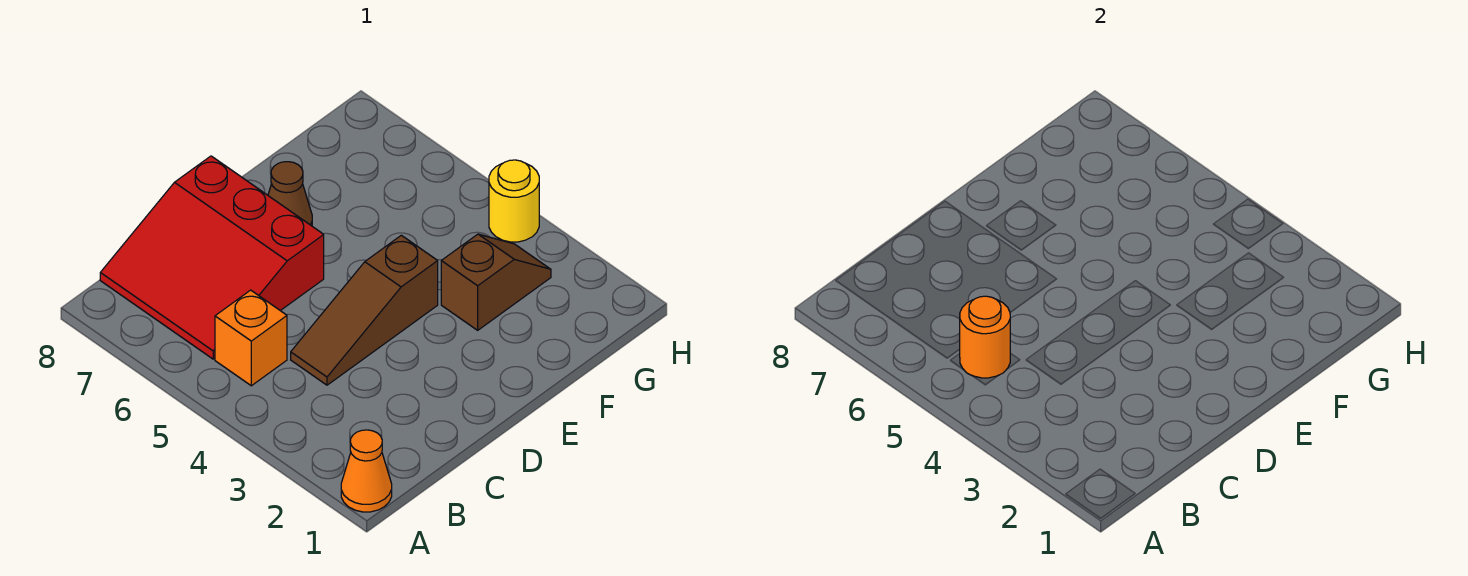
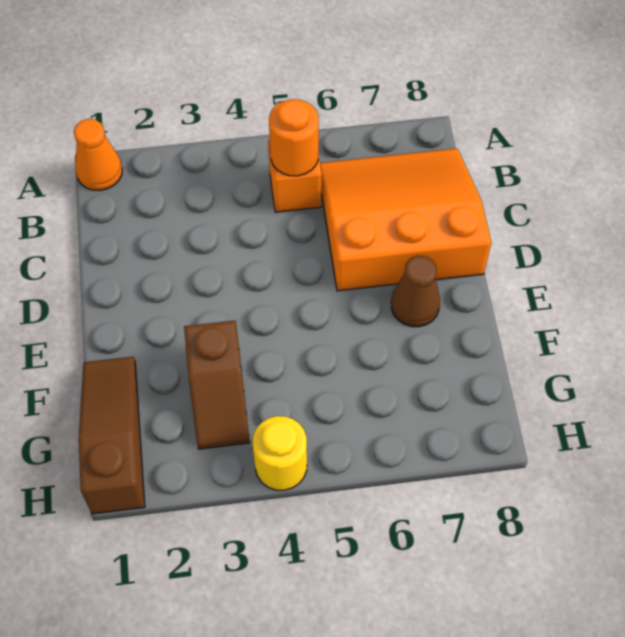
red slope B6:D8 level 1 top D -> orange slope B6:D8 level 1 top D
brown slope C4:E4 level 1 top E -> brown slope F1:H1 level 1 top H

